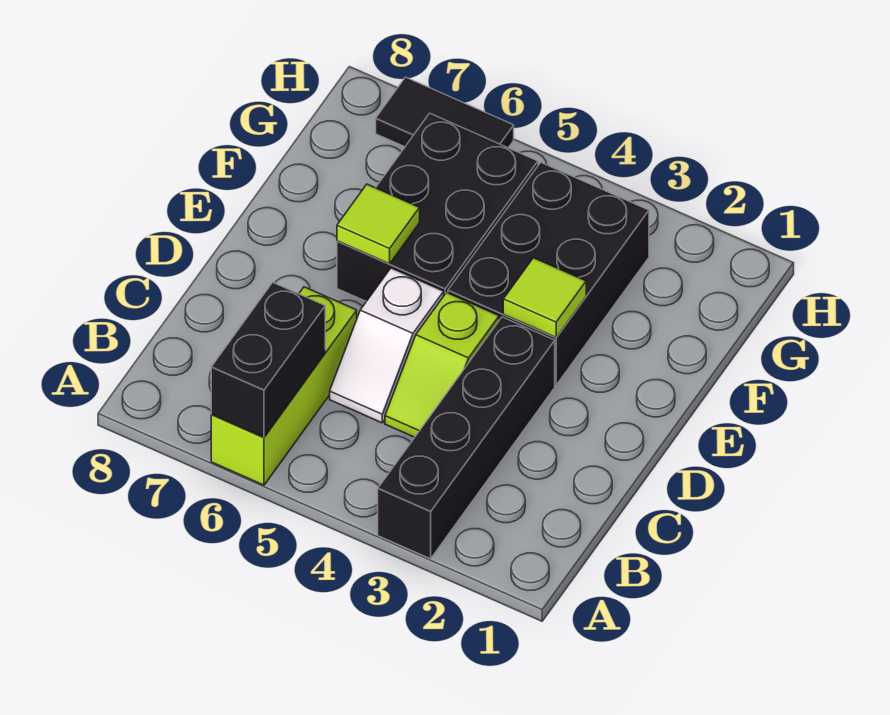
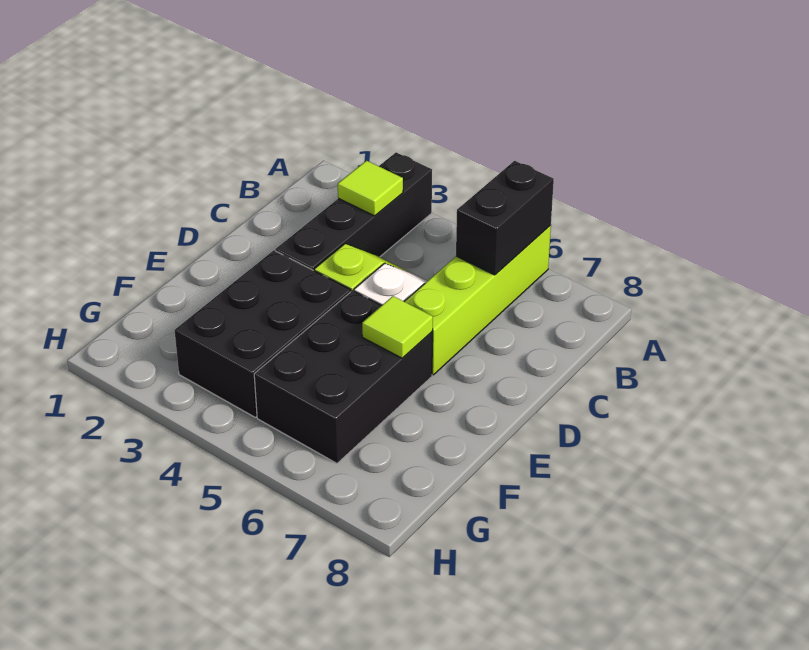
lime brick A6:C6 level 1 -> lime brick A6:D6 level 1
lime tile E3 level 2 -> lime tile B3 level 2
black tile H6:H7 level 1 -> none

